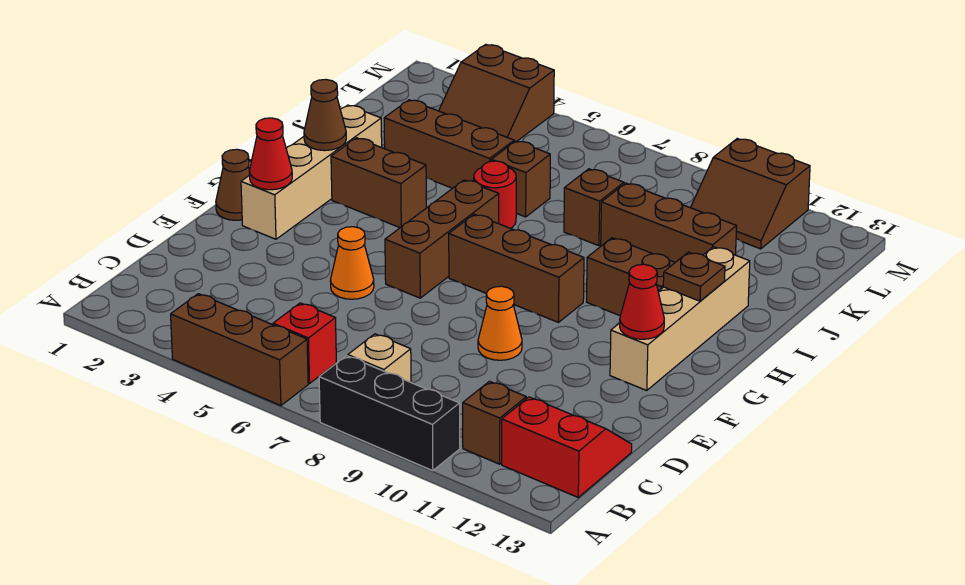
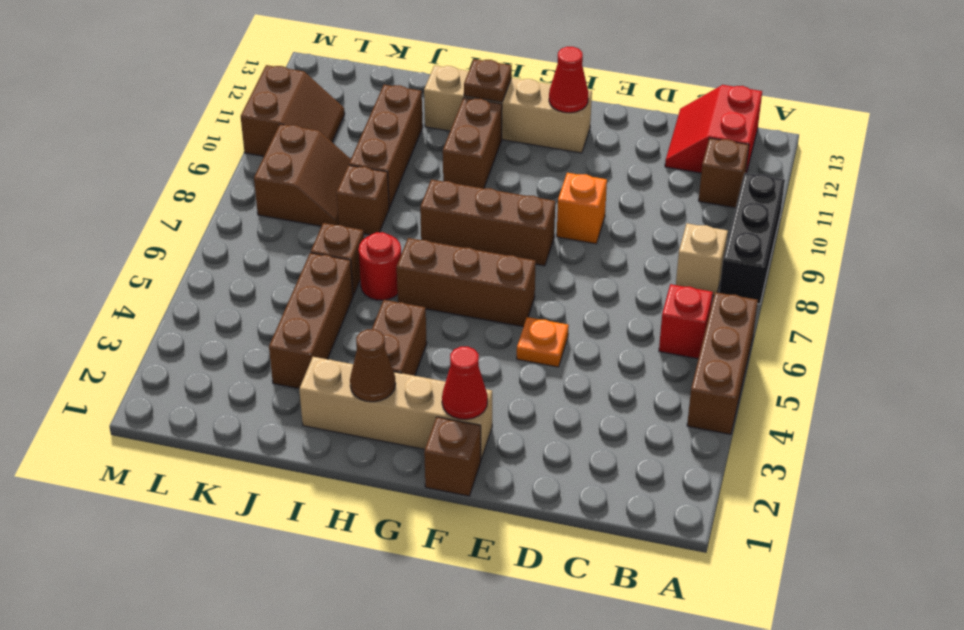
orange cone E5 level 1 -> orange plate E5 level 1
orange cone E9 level 1 -> orange brick E9 level 1
brown cone F1 level 1 -> brown brick F1 level 1
brown brick G7:G9 level 1 -> brown brick F8:H8 level 1
brown slope L3:M4 level 1 top M -> brown slope K8:L9 level 1 top L

